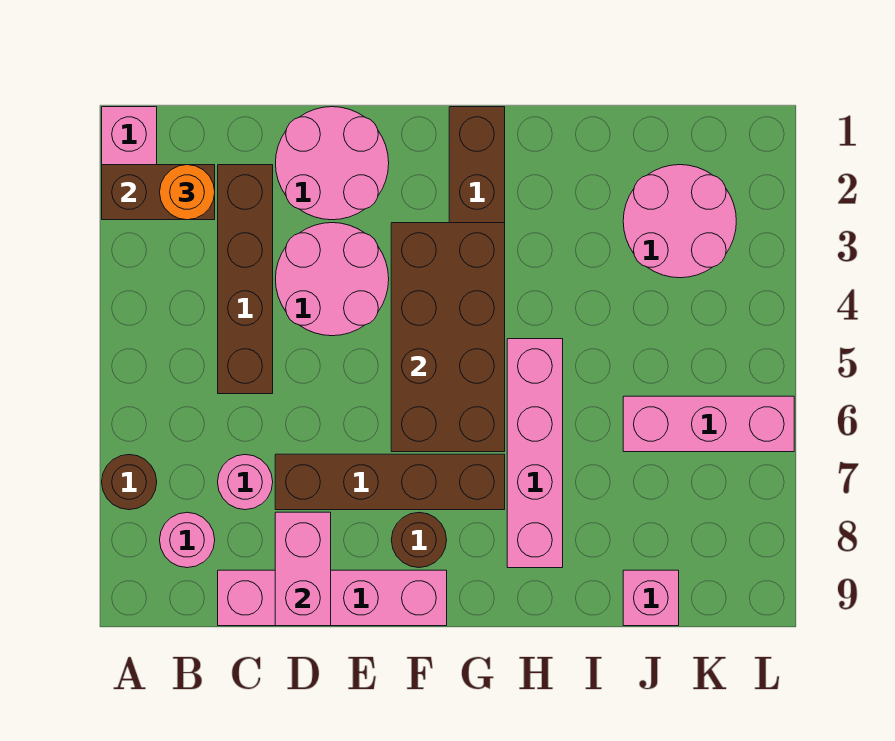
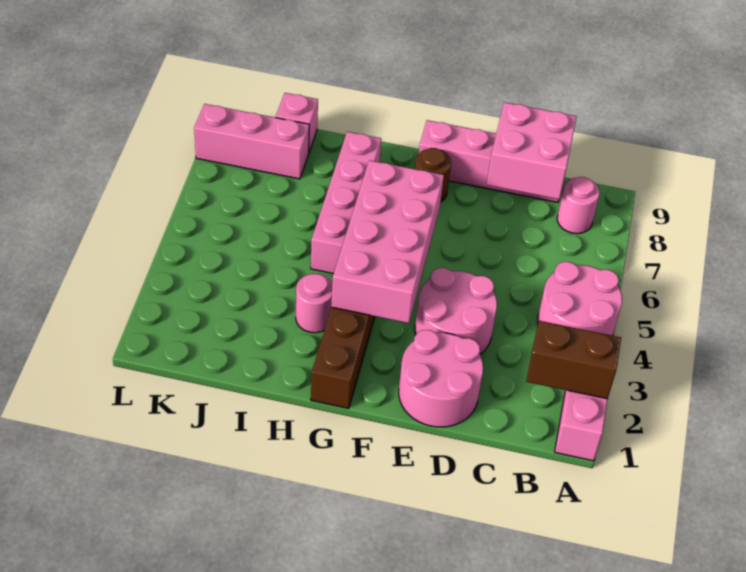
brown round brick A7 level 1 -> none
orange round brick B2 level 3 -> none
brown brick C2:C5 level 1 -> none
pink round brick C7 level 1 -> pink round brick H3 level 1
brown brick D7:G7 level 1 -> none
pink brick D8:D9 level 2 -> pink brick C8:D9 level 2
brown brick F3:G6 level 2 -> pink brick F3:G6 level 2
pink round brick J2:K3 level 1 -> pink round brick A4:B5 level 1
pink brick J6:L6 level 1 -> pink brick J8:L8 level 1

